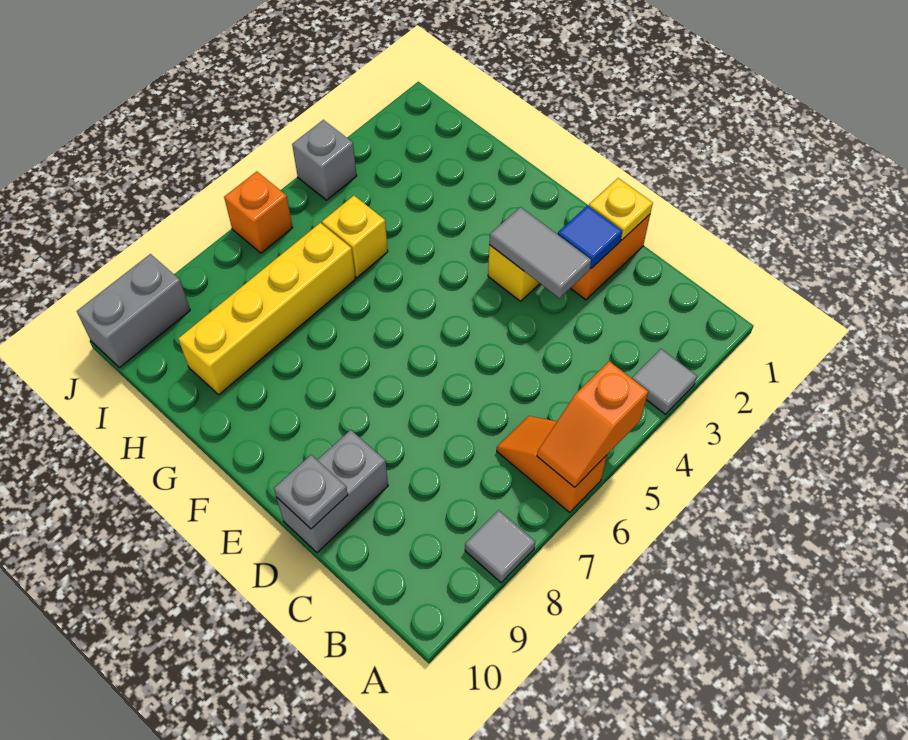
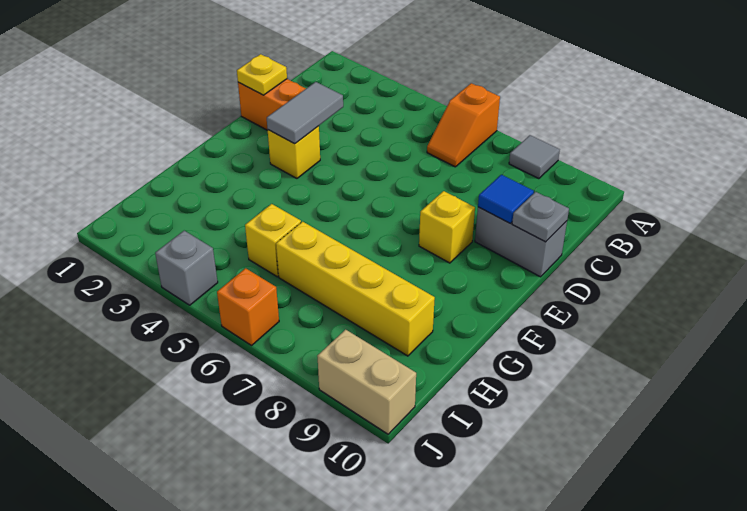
grey tile A3 level 1 -> none
orange slope A5:A6 level 2 top 5 -> none
blue tile D2 level 2 -> blue tile D9 level 2
none -> yellow brick E8 level 1
grey brick J9:J10 level 1 -> tan brick J9:J10 level 1

